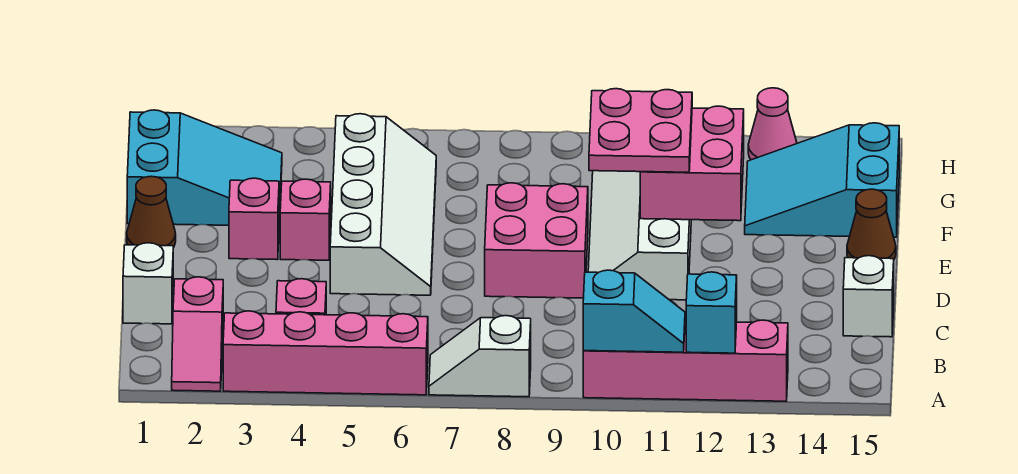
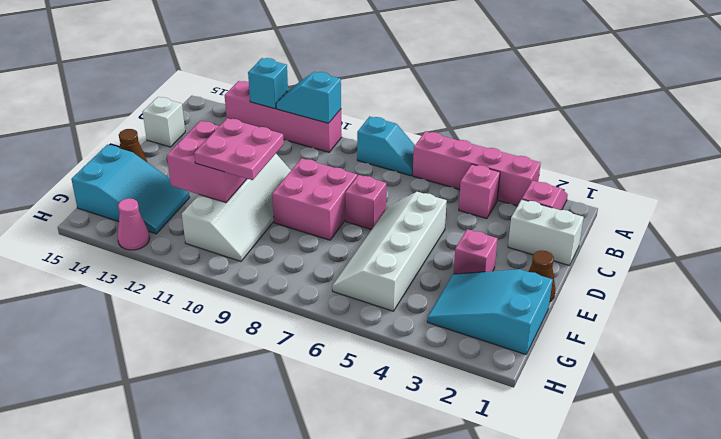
white slope A7:A8 level 1 top 8 -> cyan slope A7:A8 level 1 top 8
white brick C1 level 1 -> white brick C1:C2 level 1
pink brick E4 level 1 -> pink brick D7 level 1

